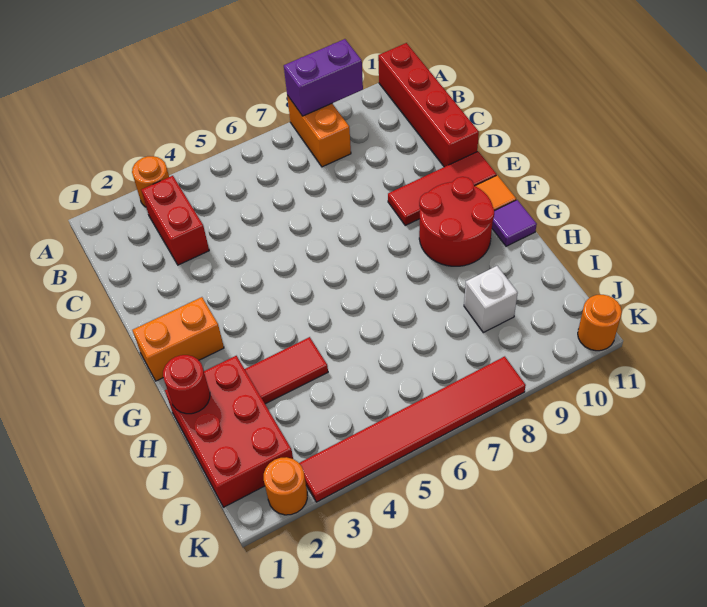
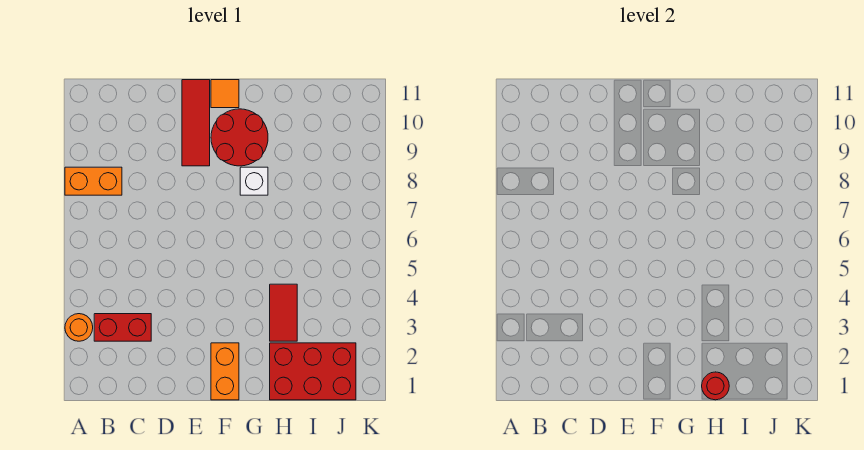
purple brick A8:A9 level 2 -> none
red brick A11:D11 level 1 -> none
purple tile G11 level 1 -> none
white brick I9 level 1 -> white brick G8 level 1
orange round brick K2 level 1 -> none
red tile K3:K8 level 1 -> none
orange round brick K11 level 1 -> none

